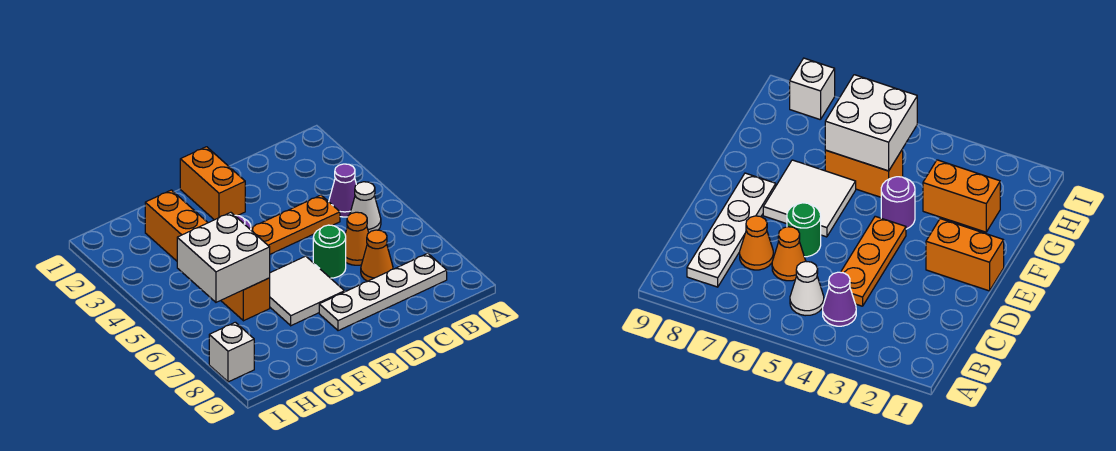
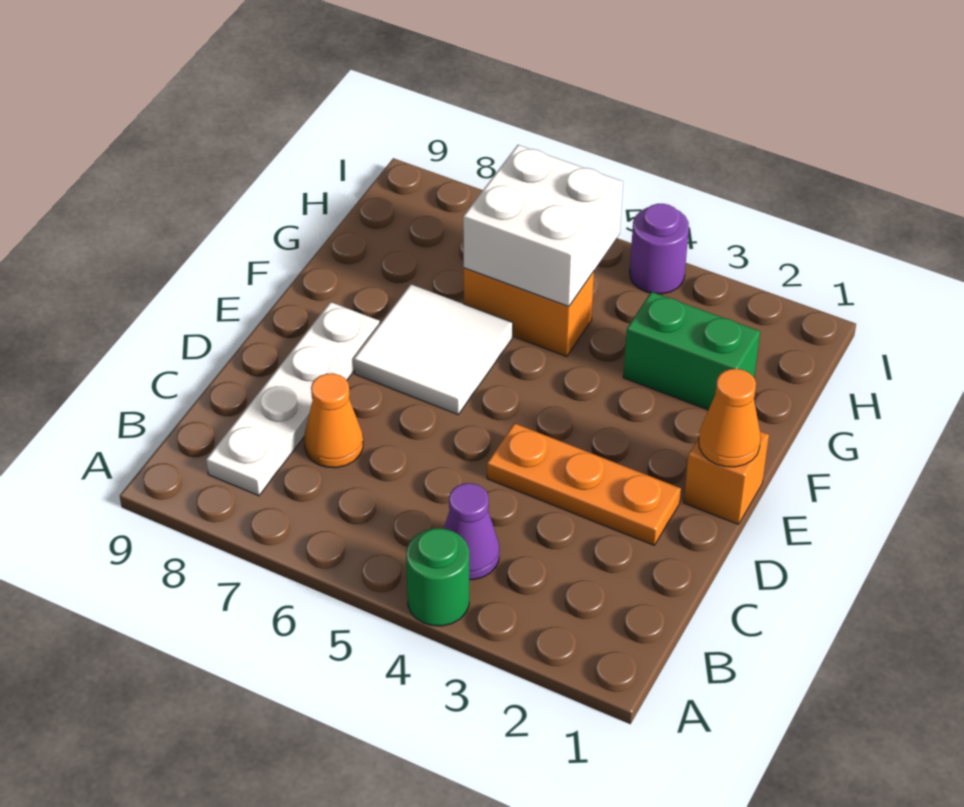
white cone B5 level 1 -> none
orange plate C4:E4 level 1 -> orange plate D2:D4 level 1
orange cone C6 level 1 -> orange cone E1 level 2
green round brick D6 level 1 -> green round brick A4 level 1
orange brick E1:E2 level 1 -> orange brick E1 level 1
purple round brick F4 level 1 -> purple round brick I4 level 1
orange brick G2:G3 level 1 -> green brick G2:G3 level 1
white brick I8 level 1 -> none

